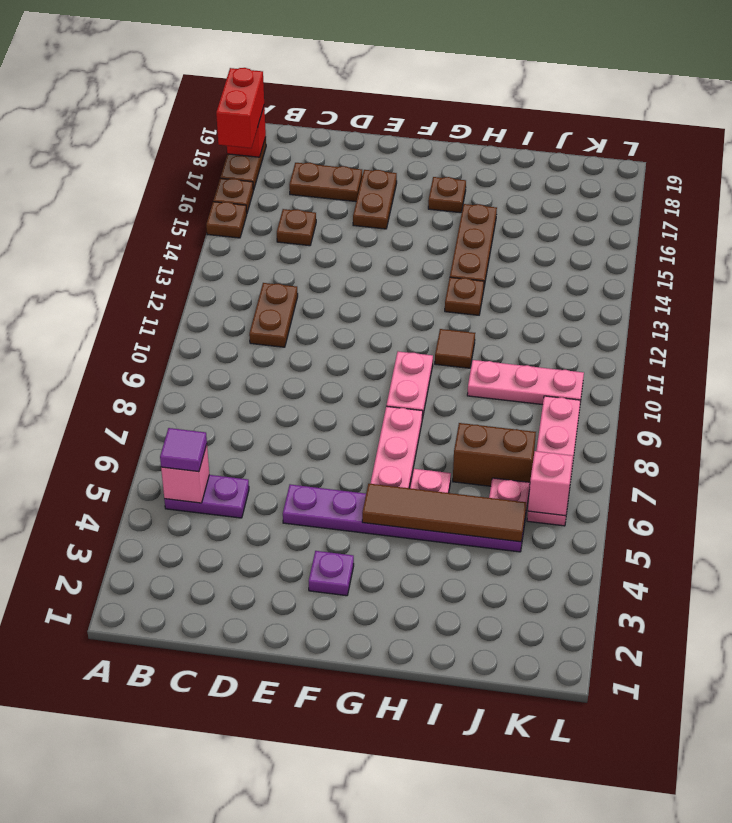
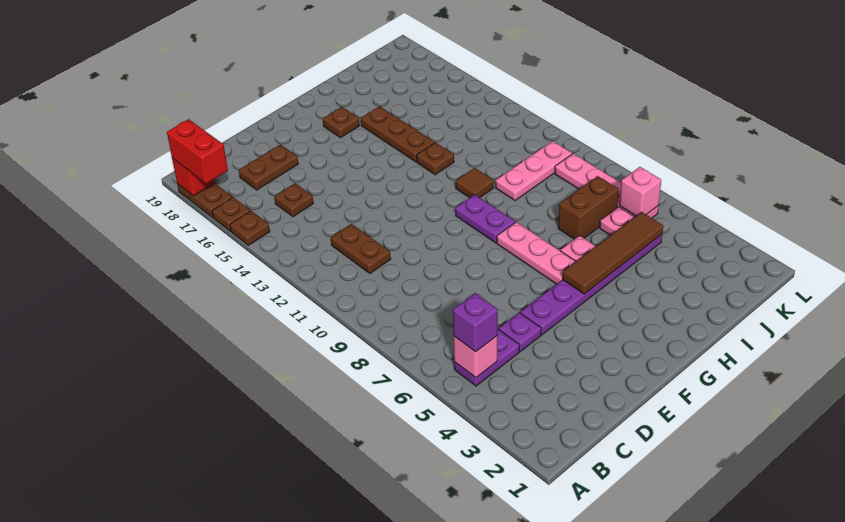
purple tile B5 level 3 -> purple brick B5 level 3
brown plate E16:E17 level 1 -> none
purple plate F3 level 1 -> purple plate D5 level 1
pink plate G9:G10 level 1 -> purple plate G9:G10 level 1

